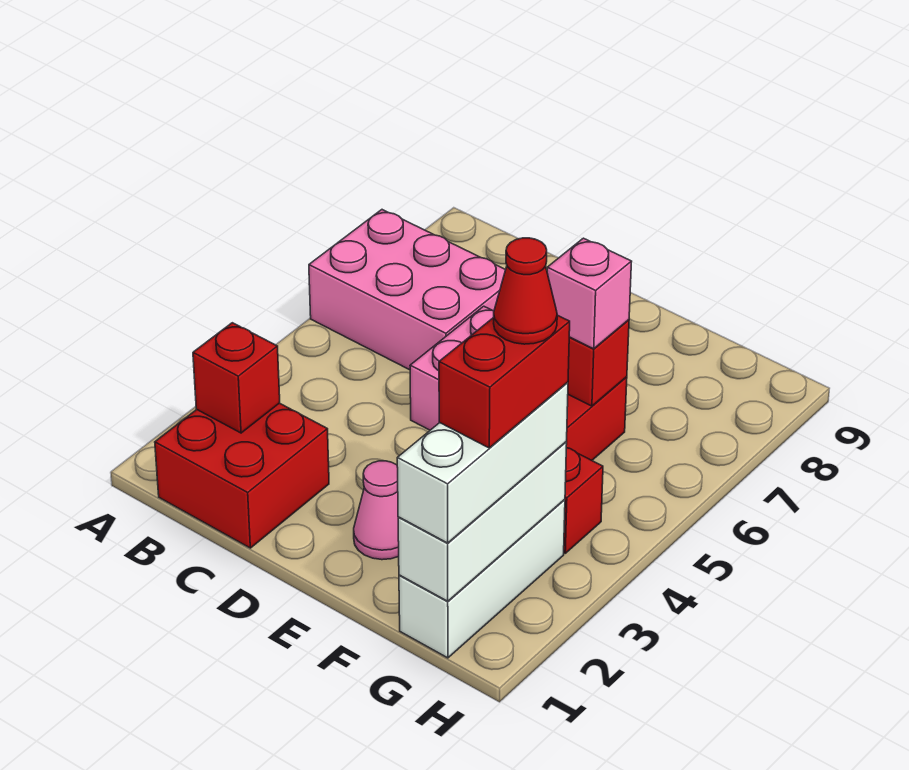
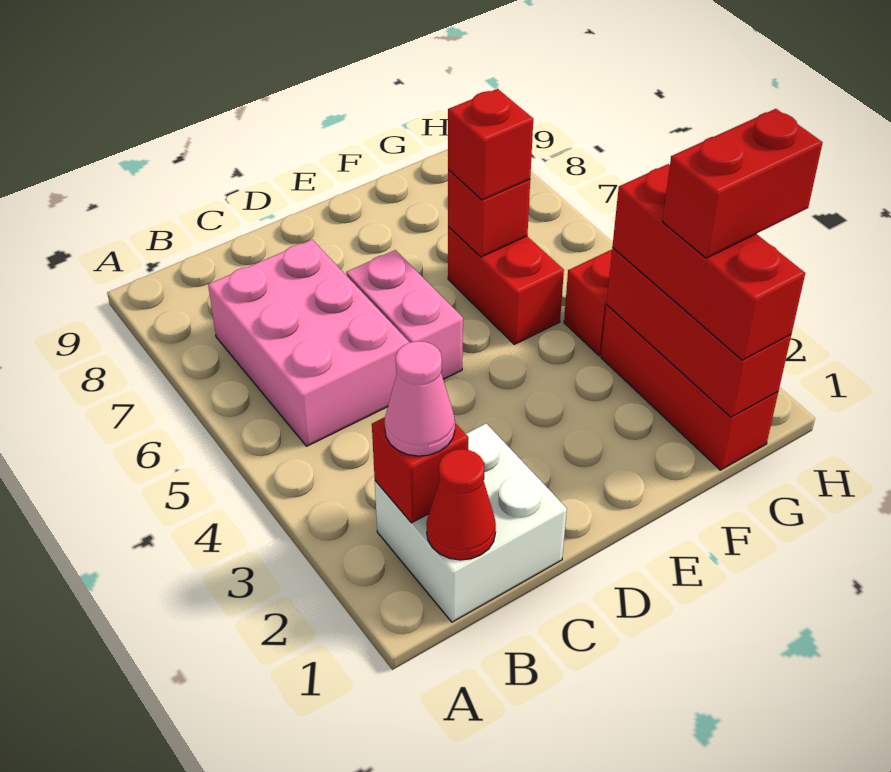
pink brick A6:C7 level 1 -> pink brick B5:C7 level 1
red brick B1:C2 level 1 -> white brick B1:C2 level 1
pink cone E2 level 1 -> pink cone B2 level 3
pink brick F6 level 3 -> red brick F6 level 3
white brick G1:G3 level 1 -> red brick G1:G3 level 1
white brick G1:G3 level 2 -> red brick G1:G3 level 2
white brick G1:G3 level 3 -> red brick G1:G3 level 3
red brick G2:G3 level 4 -> red brick G2:H2 level 4
red cone G3 level 5 -> red cone B1 level 2

